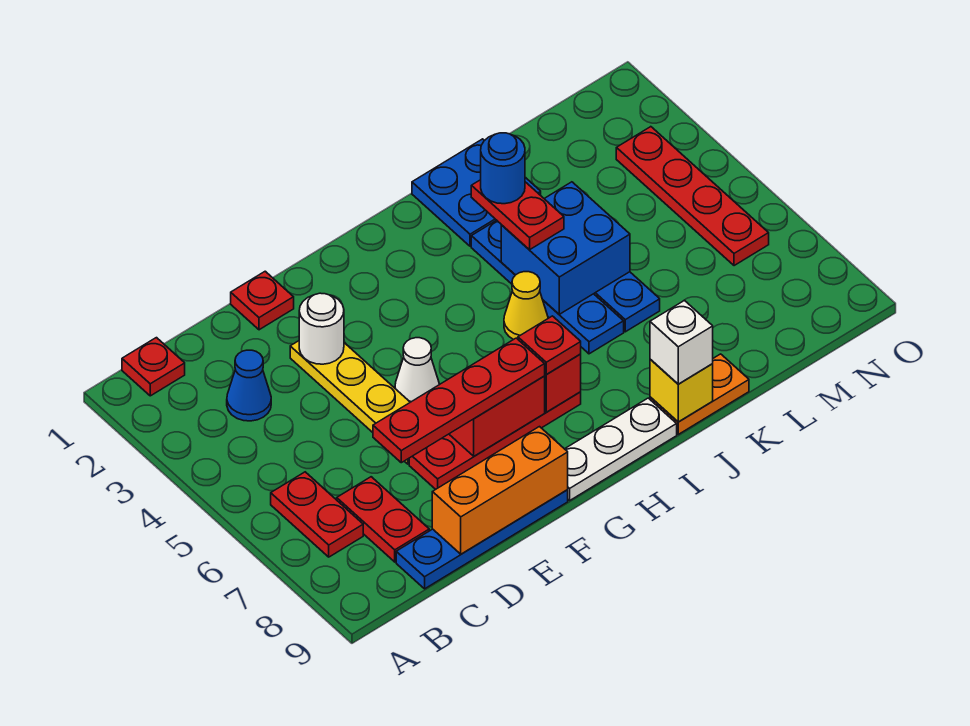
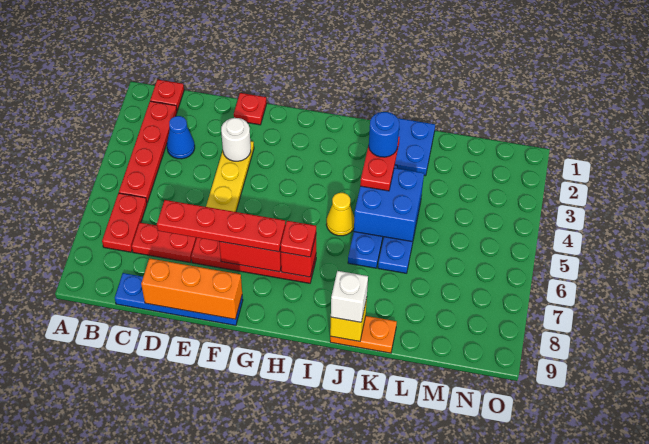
red plate C7:C8 level 1 -> red plate C7:D7 level 1
white cone F5 level 1 -> none
white plate G9:I9 level 1 -> none
red plate N3:N6 level 1 -> red plate B2:B5 level 1

